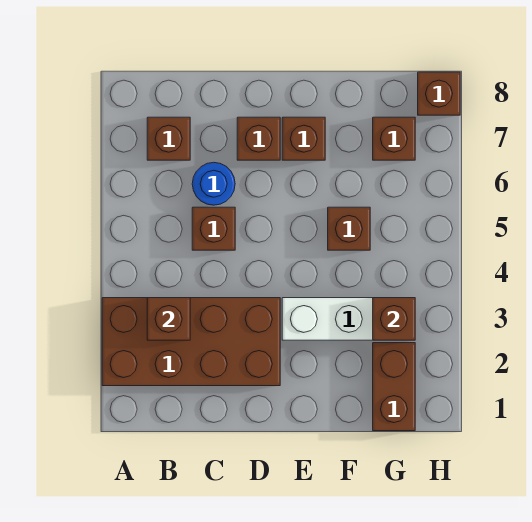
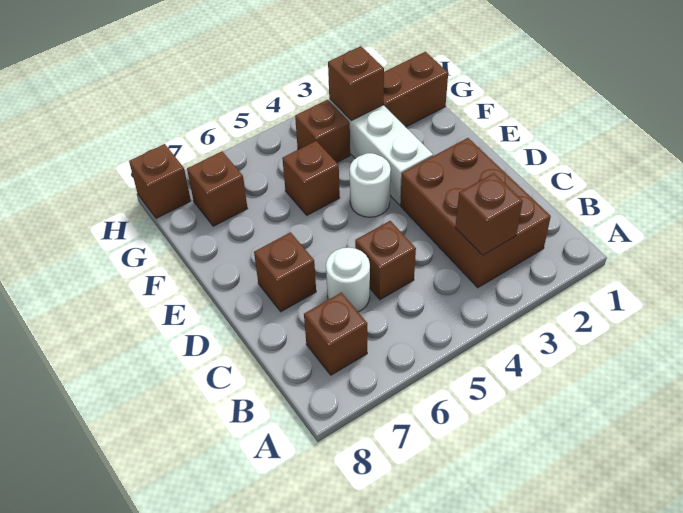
brown brick A2:D3 level 1 -> brown brick B2:D3 level 1
blue round brick C6 level 1 -> white round brick C6 level 1
none -> white round brick E4 level 1
brown brick E7 level 1 -> brown brick G4 level 1

